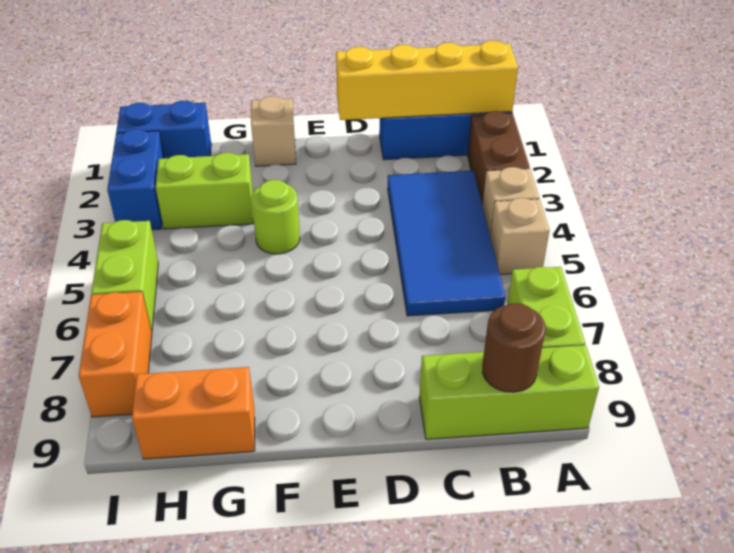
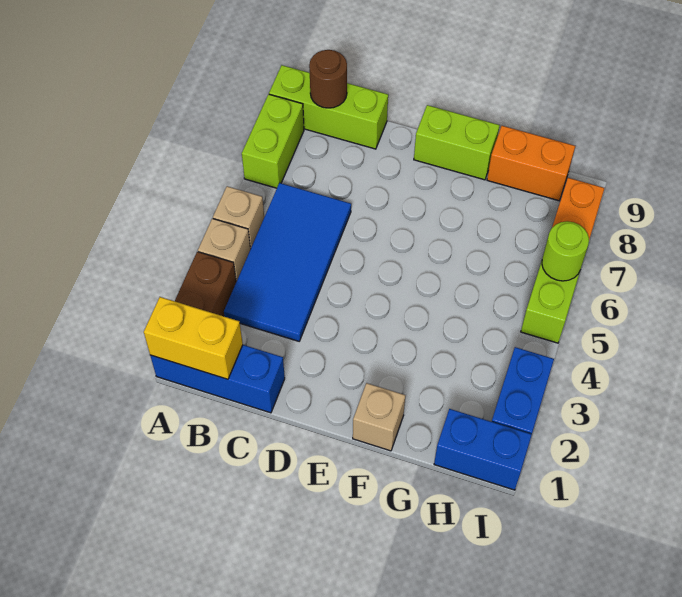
yellow brick A1:D1 level 2 -> yellow brick A1:B1 level 2
lime round brick F4 level 1 -> lime round brick I6 level 2
lime brick G3:H3 level 1 -> lime brick E9:F9 level 1

